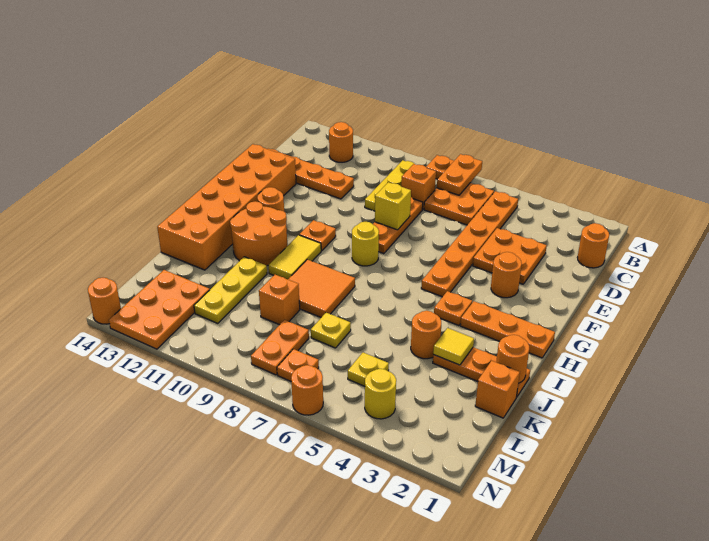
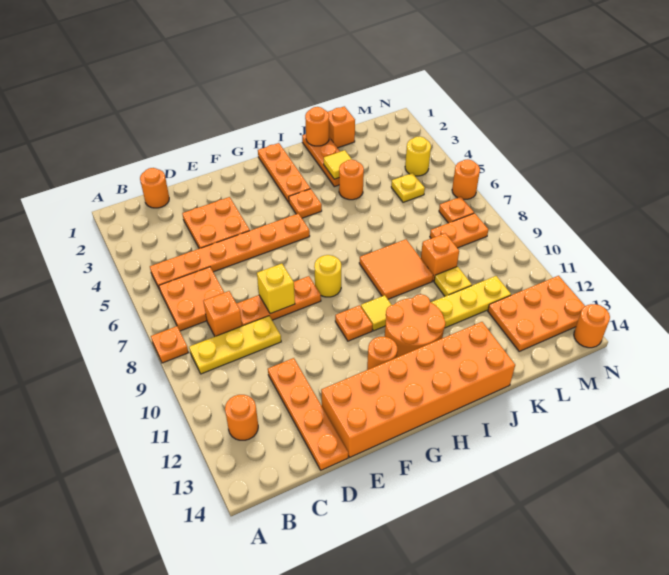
orange plate A7:B7 level 2 -> none
orange round brick F3 level 1 -> none
yellow tile H10:I10 level 1 -> yellow tile H10 level 1
yellow plate K7 level 1 -> yellow plate K10 level 1

